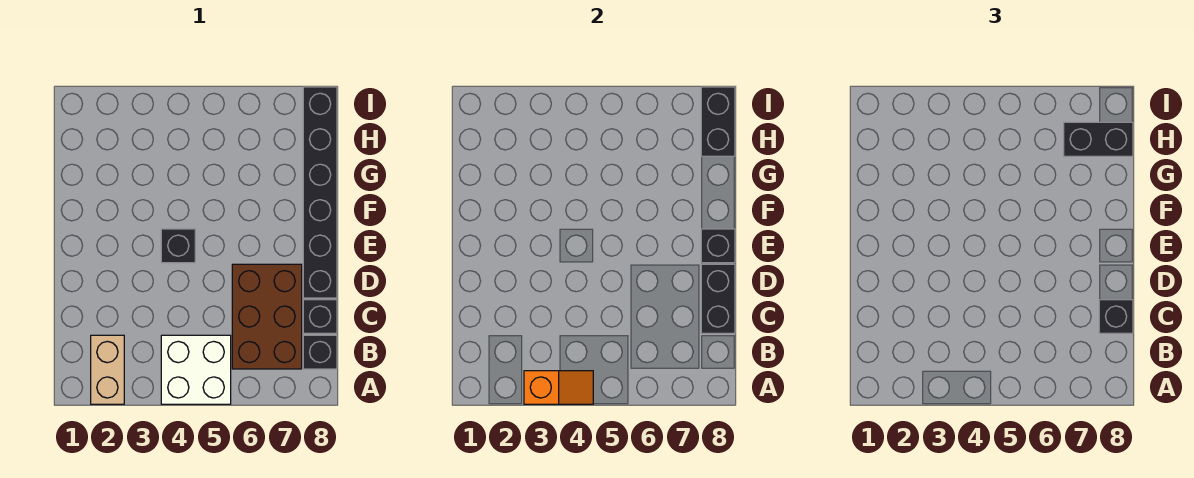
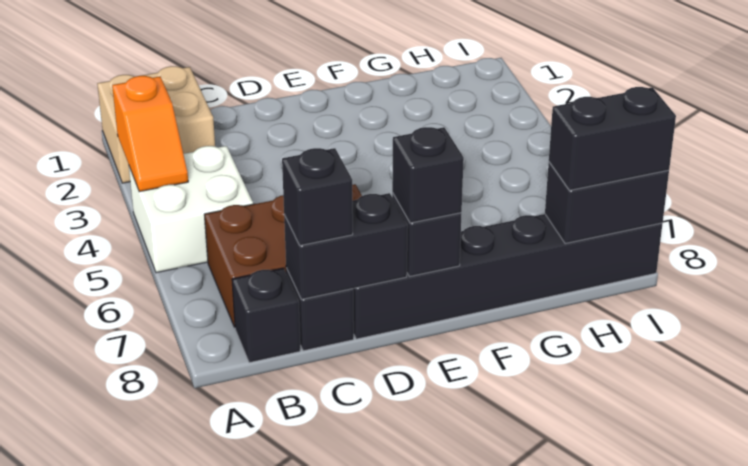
tan brick A2:B2 level 1 -> tan brick A1:B2 level 1
black brick E4 level 1 -> black brick E8 level 3
black brick H7:H8 level 3 -> black brick H8:I8 level 3

